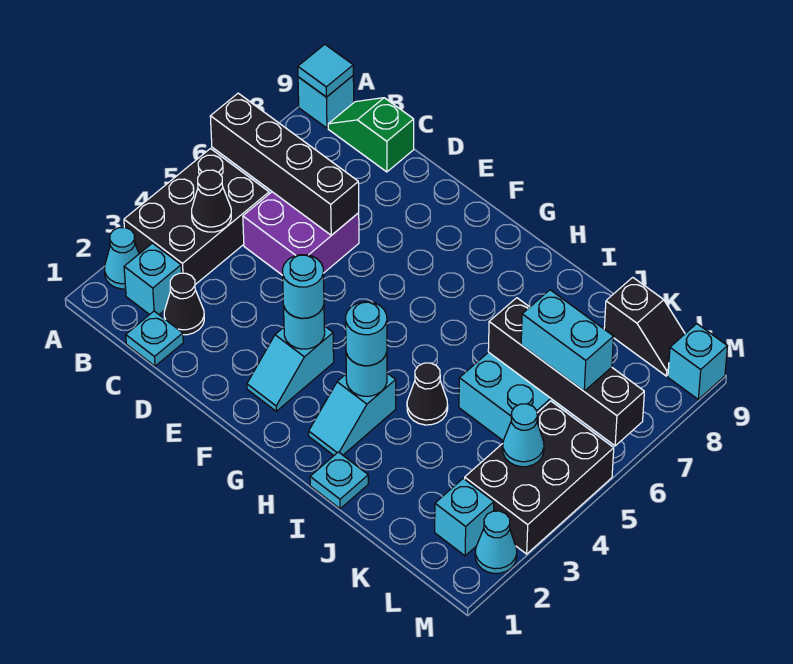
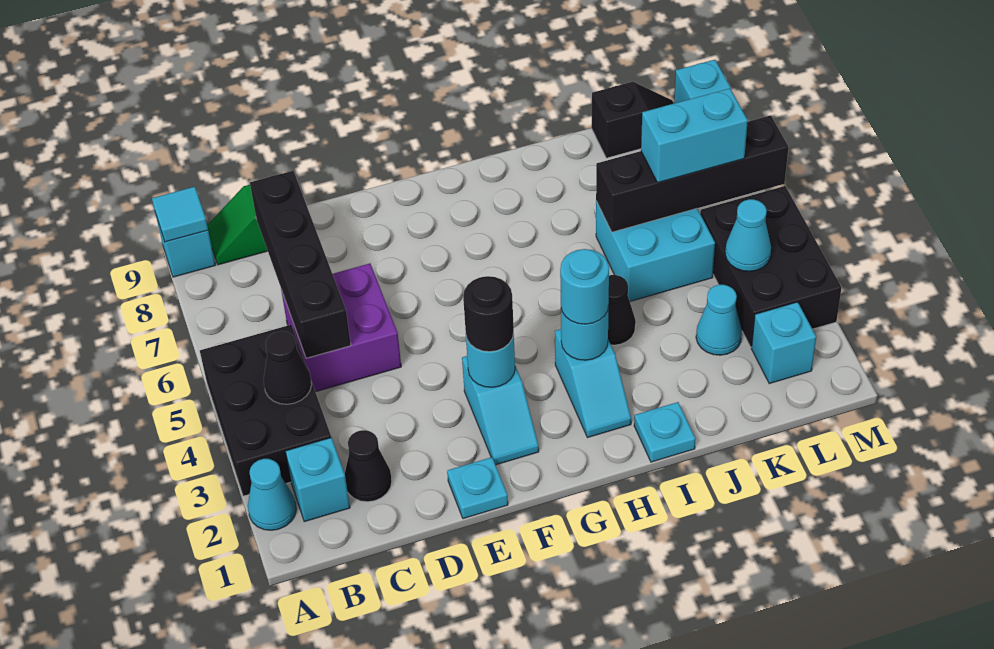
black brick A6:D6 level 2 -> black brick C5:C8 level 2
cyan plate C1 level 1 -> cyan plate E1 level 1
cyan round brick F3 level 3 -> black round brick F3 level 3
cyan cone M2 level 1 -> cyan cone K3 level 1

